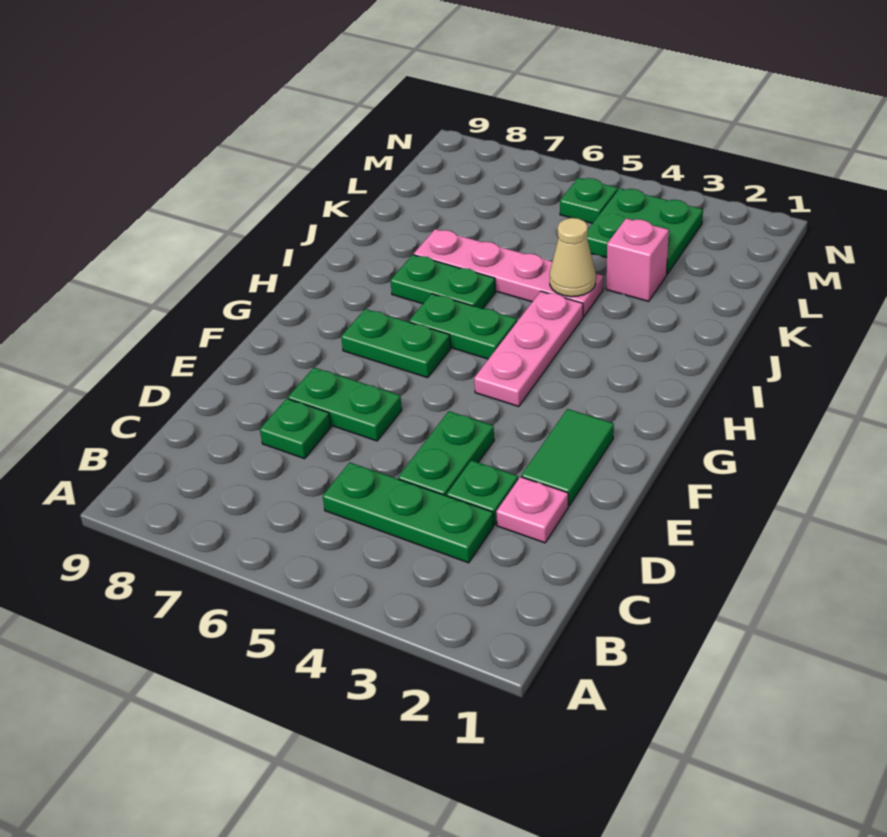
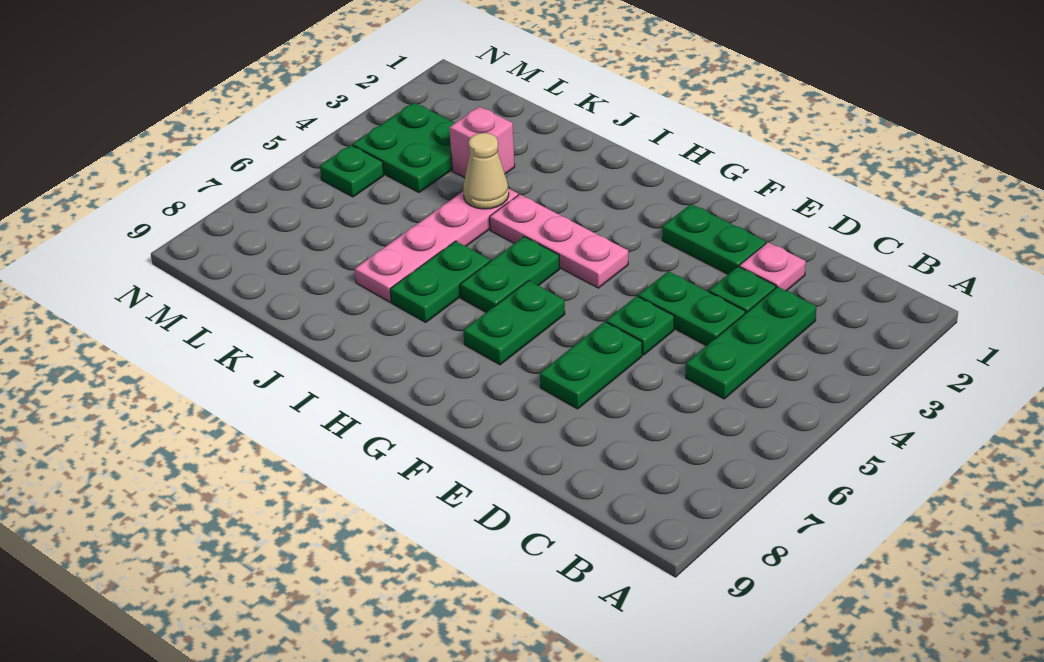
green plate D7 level 1 -> green plate E5 level 1
green tile E2:F2 level 1 -> green plate E2:F2 level 1

